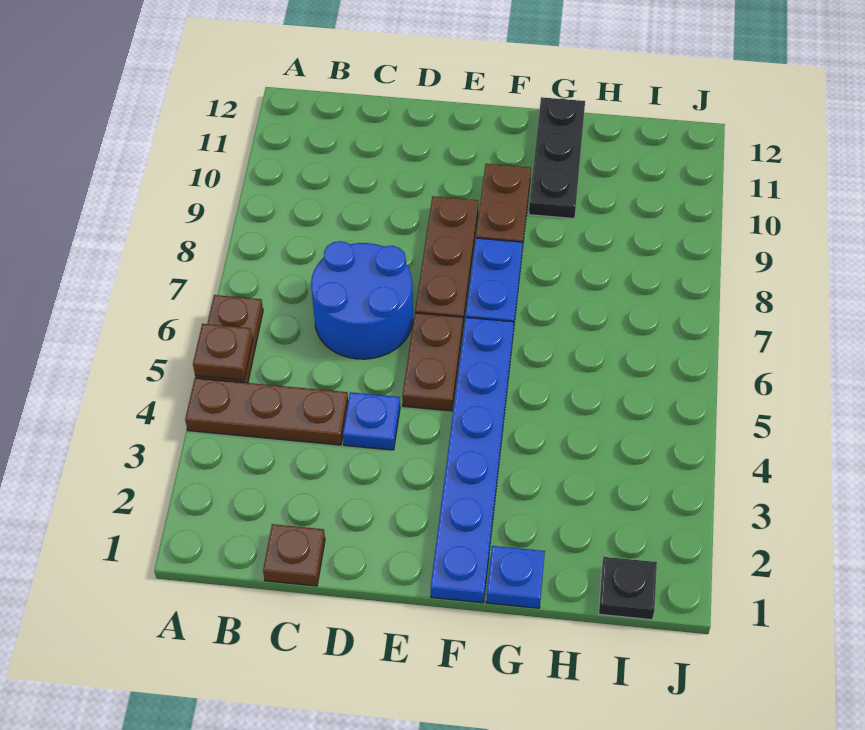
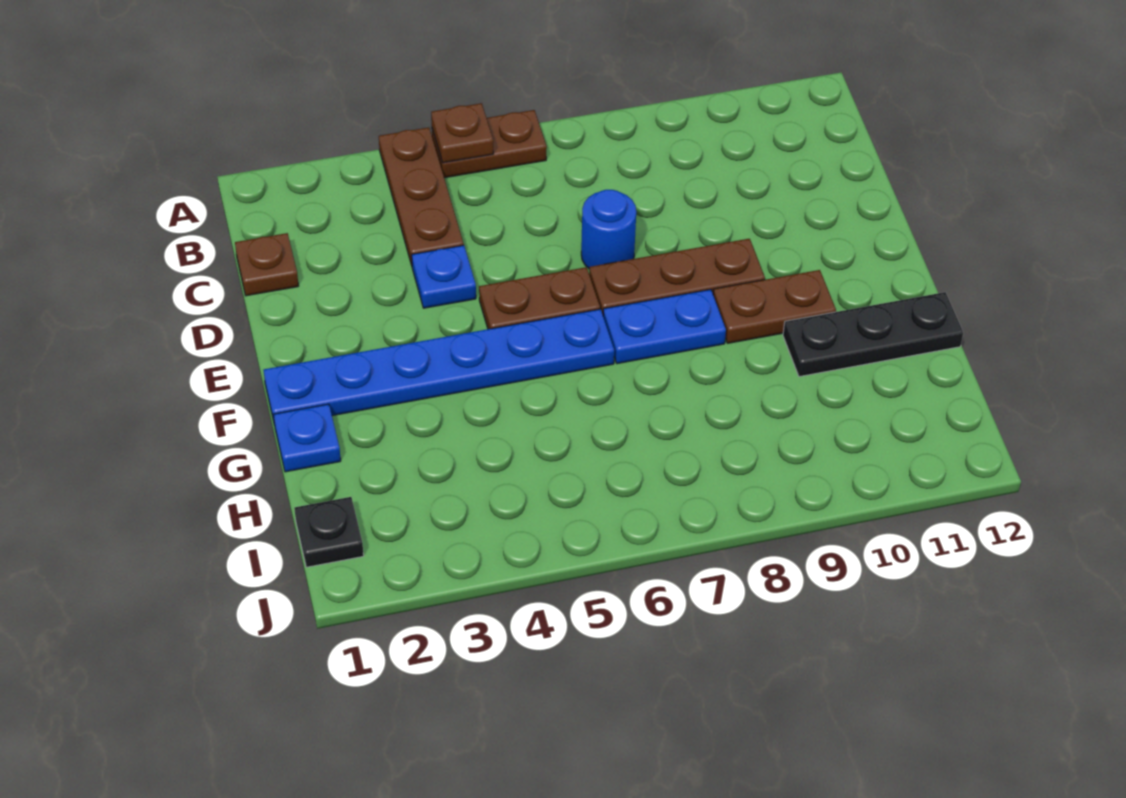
blue round brick C6:D7 level 1 -> blue round brick D7 level 1

